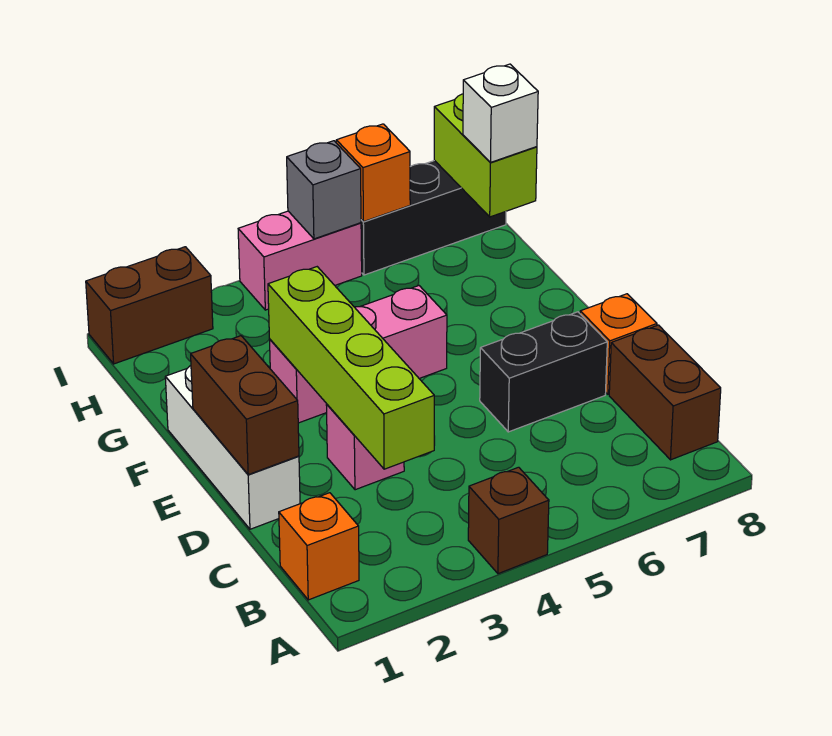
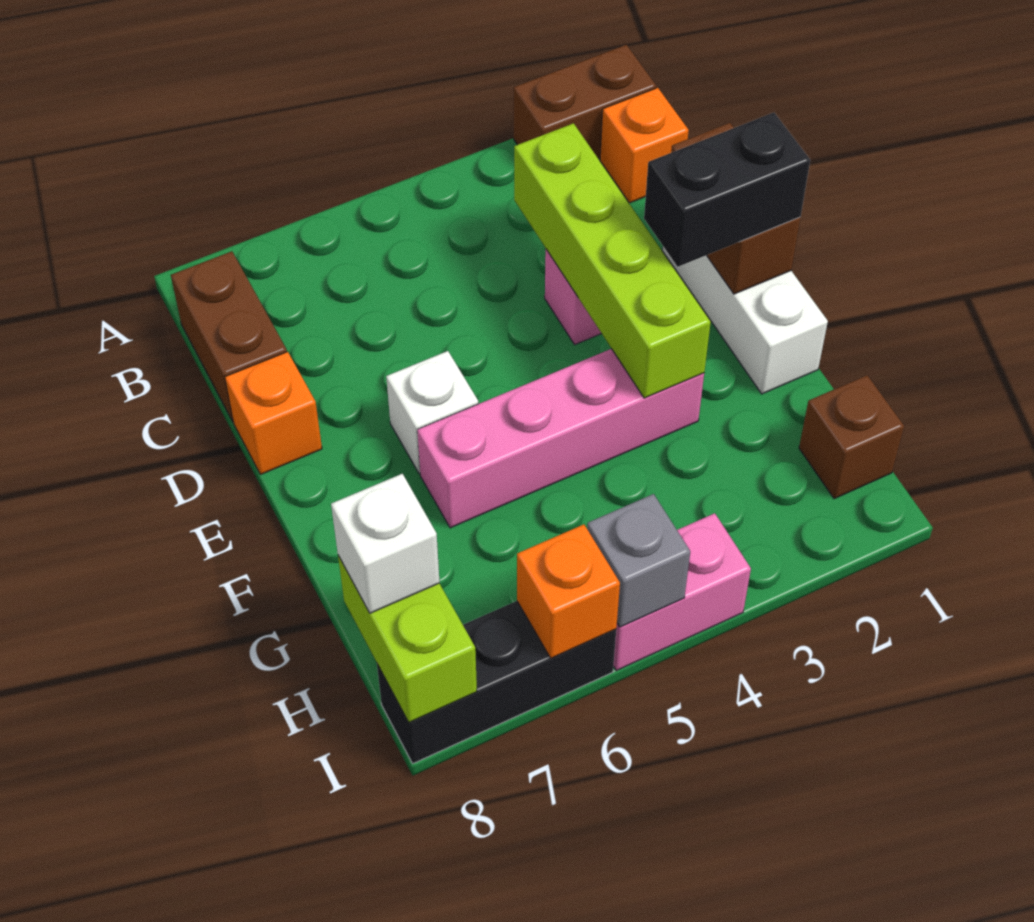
brown brick A4 level 1 -> brown brick H1 level 1
black brick D6:D7 level 1 -> black brick E1:E2 level 3
none -> white brick E6 level 1
pink brick F3:F5 level 1 -> pink brick F3:F6 level 1
brown brick I1:I2 level 1 -> brown brick A1:A2 level 1

